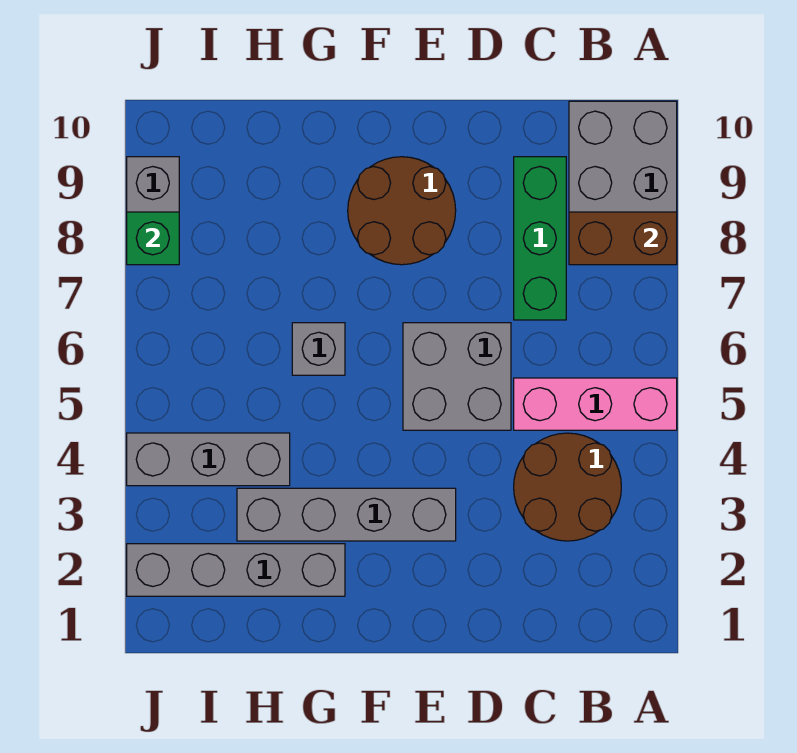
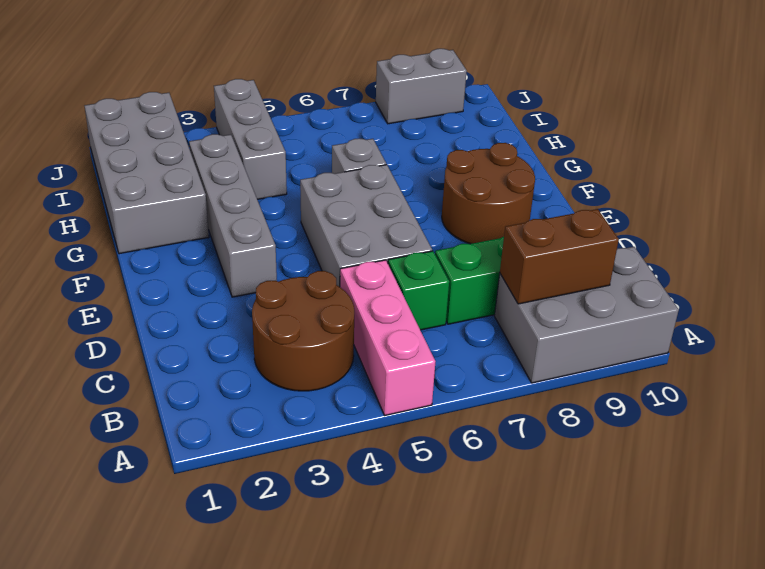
brown brick A8:B8 level 2 -> brown brick B8:B9 level 2
grey brick D5:E6 level 1 -> grey brick D5:F6 level 1
grey brick G2:J2 level 1 -> grey brick G1:J2 level 1
green brick J8 level 2 -> green brick C6 level 1

